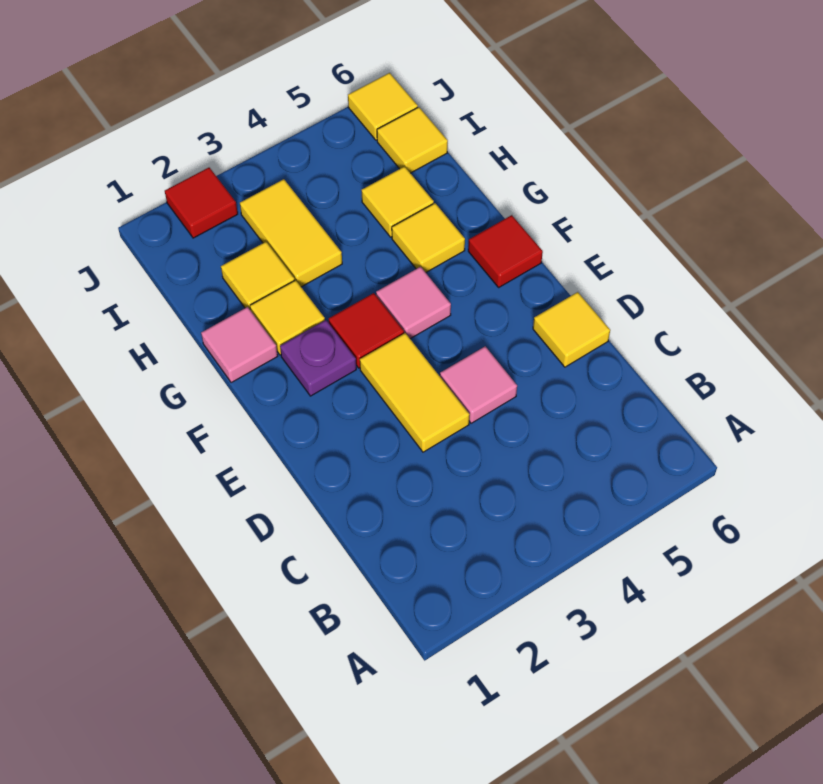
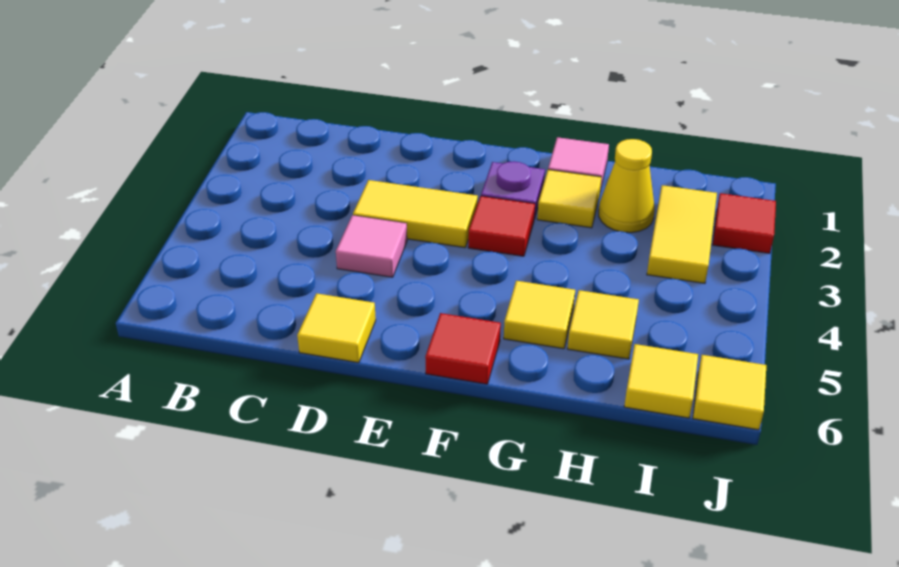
pink tile F4 level 1 -> none
yellow tile H2 level 1 -> yellow cone H2 level 1
yellow tile H3:I3 level 1 -> yellow tile I2:I3 level 1

